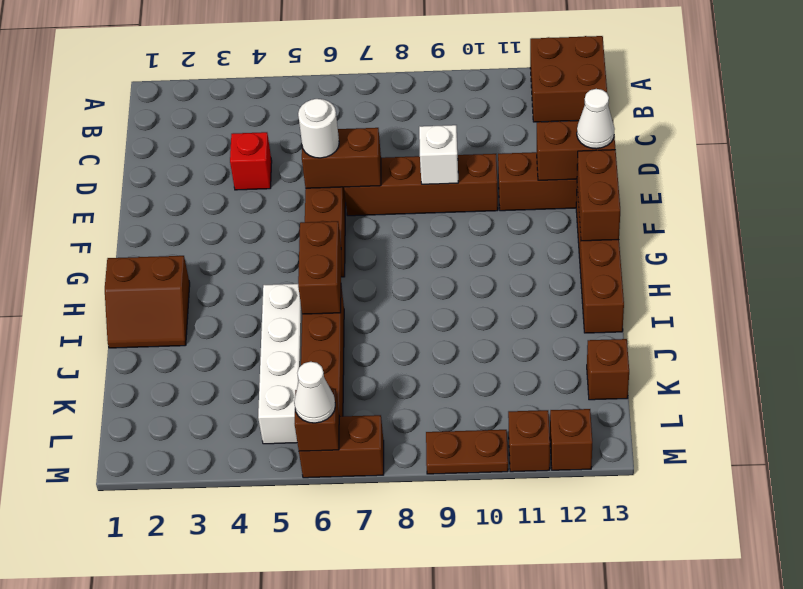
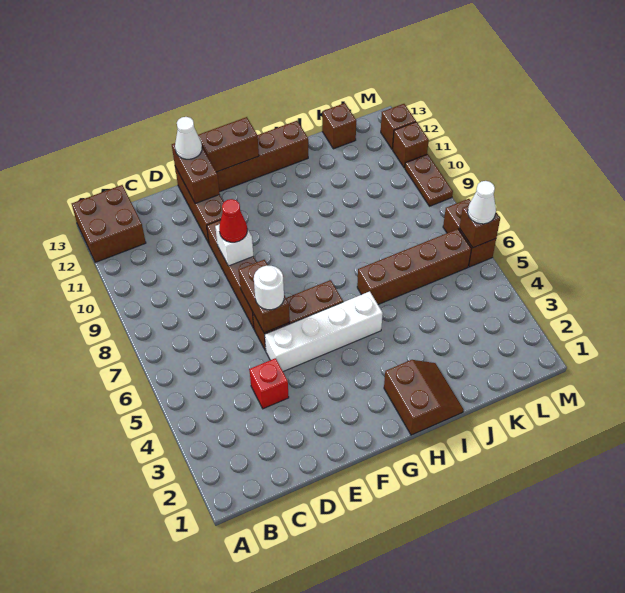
none -> red cone E9 level 3
brown brick H6:I6 level 2 -> none
white brick I5:L5 level 1 -> white brick E5:H5 level 1

